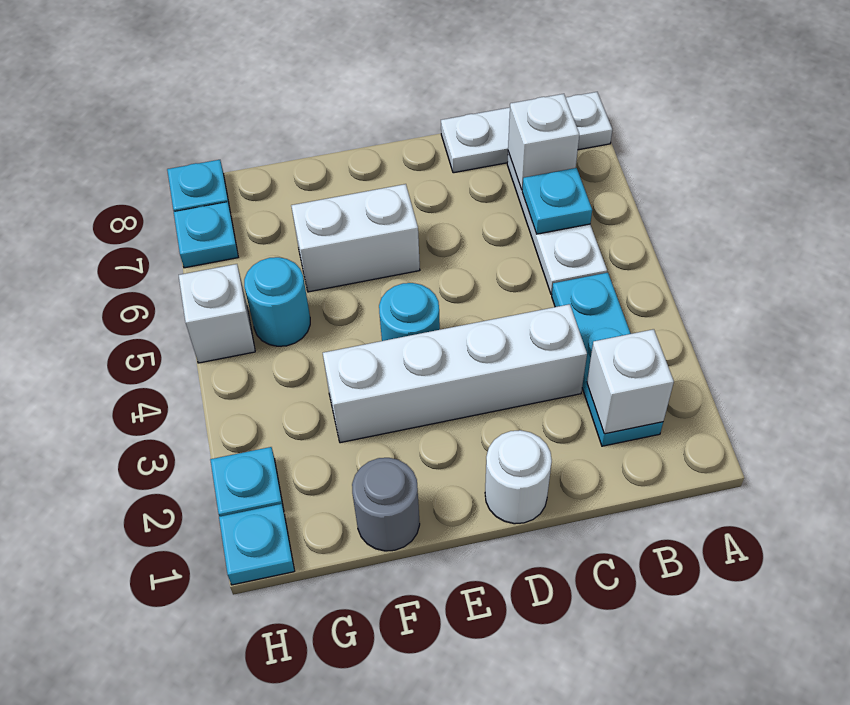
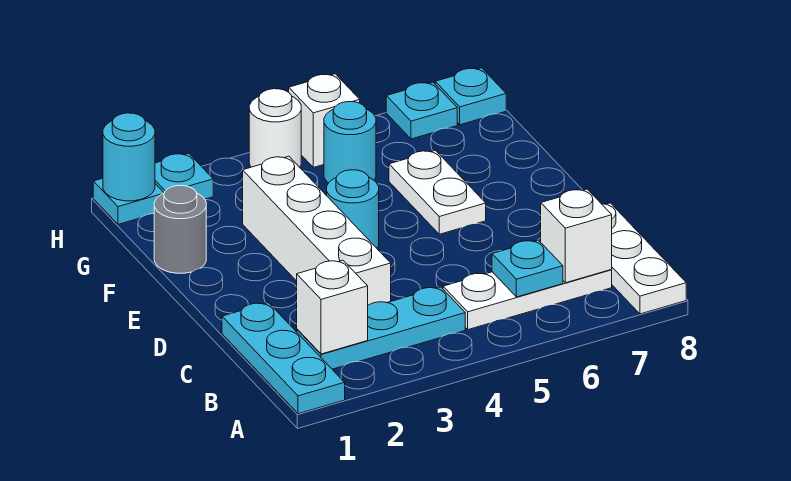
none -> cyan plate A1:C1 level 1
white round brick D1 level 1 -> white round brick H4 level 1
white brick E6:F6 level 1 -> white plate E6:F6 level 1
none -> cyan round brick H1 level 2

